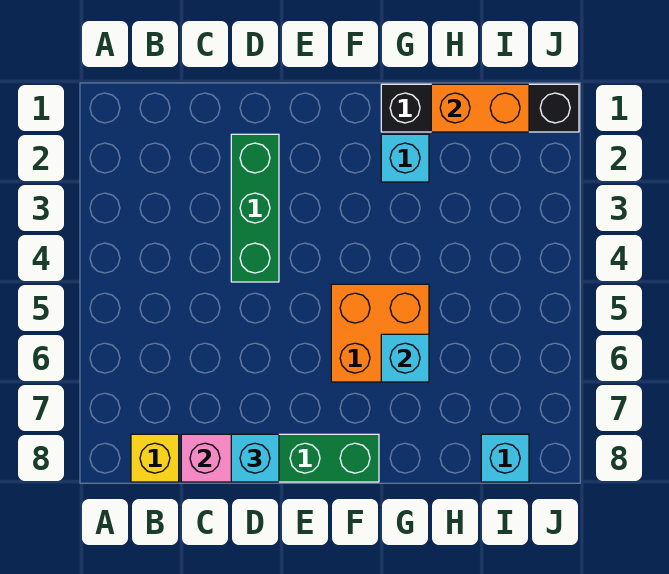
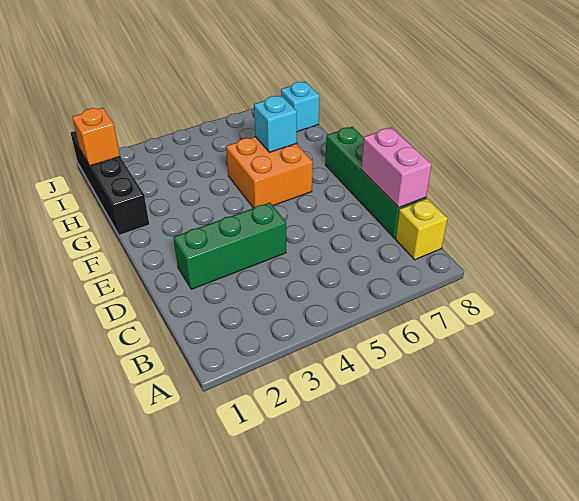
cyan brick D8 level 3 -> none
cyan brick G2 level 1 -> none
orange brick H1:I1 level 2 -> orange brick I1 level 2

